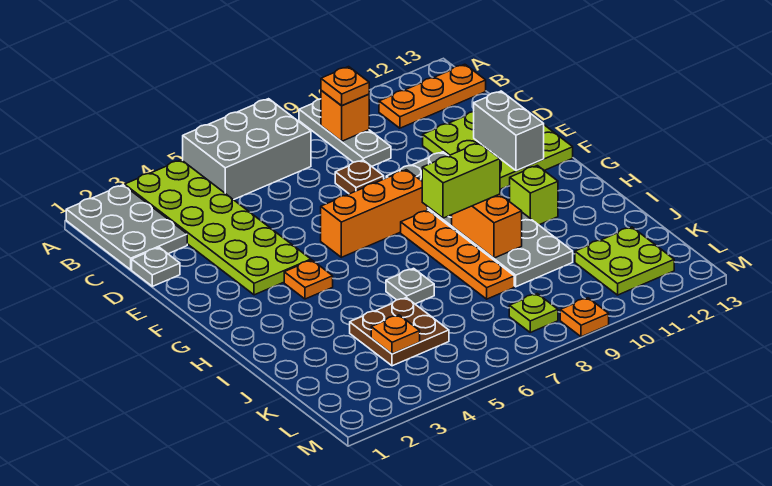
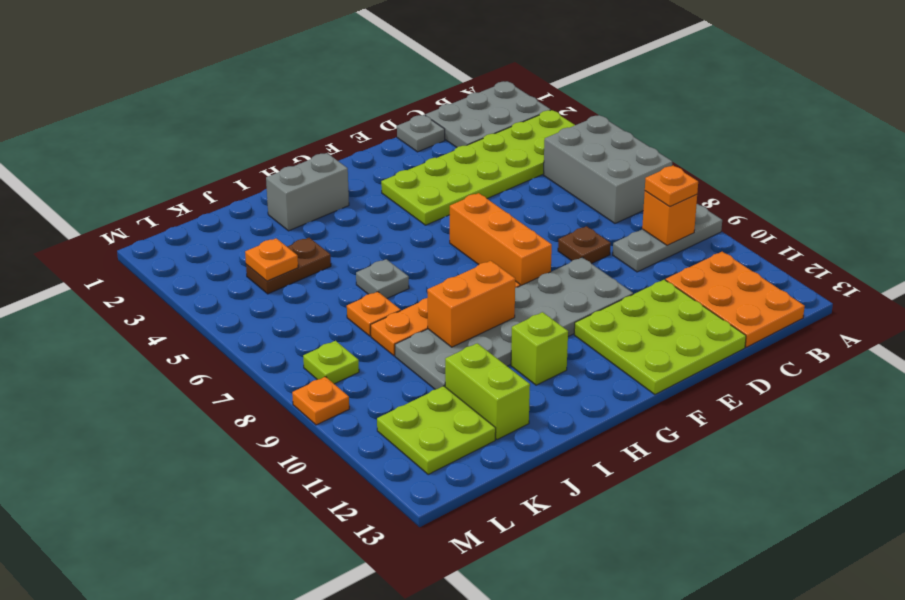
orange plate B11:B13 level 1 -> orange plate B11:C13 level 1
grey brick E12:F12 level 2 -> grey brick H2:I2 level 1
orange plate G4 level 1 -> orange plate J7 level 1
lime brick H8:H9 level 3 -> lime brick J11:J12 level 1
brown plate J4:K5 level 1 -> brown plate J4:K4 level 1

